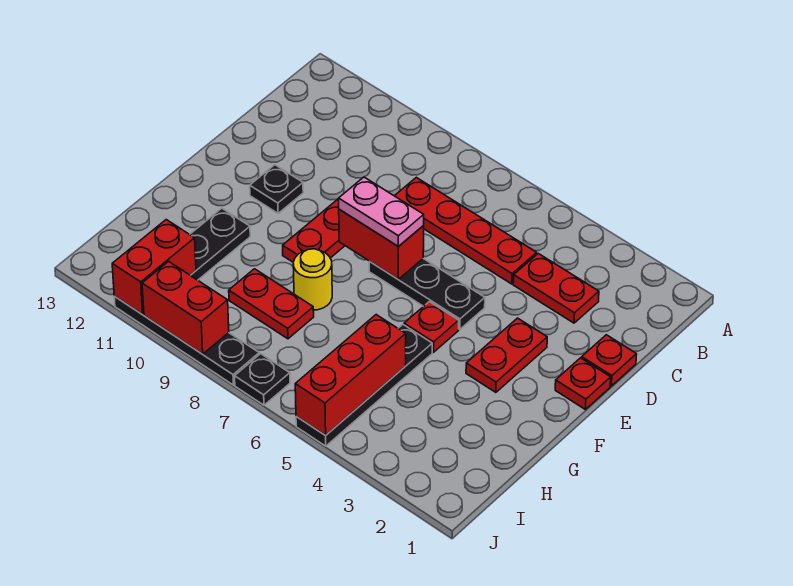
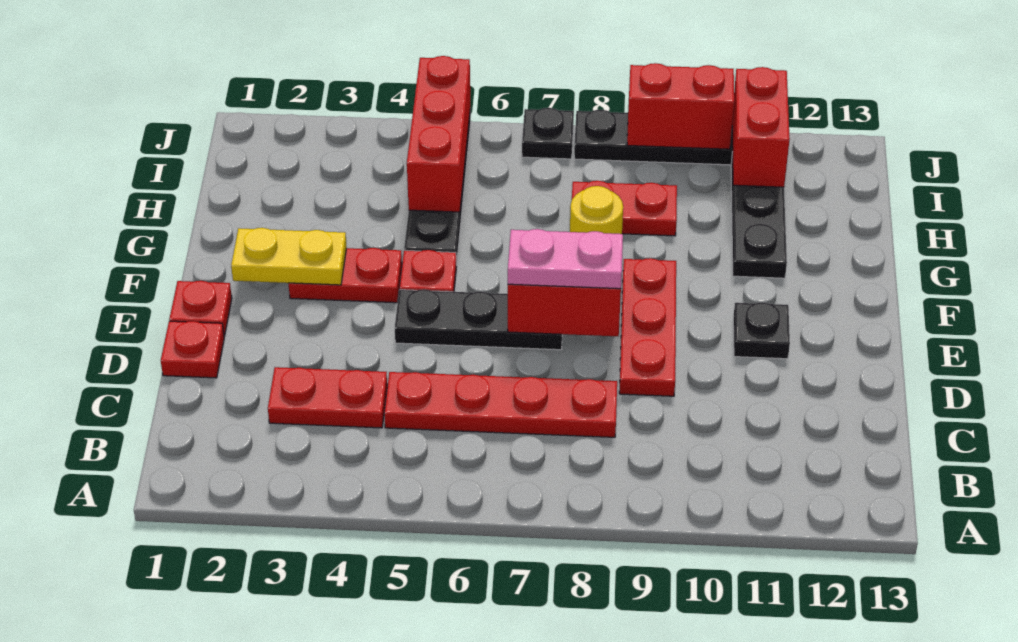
red plate E3:F3 level 1 -> red plate F3:F4 level 1
none -> yellow plate F2:F3 level 2

